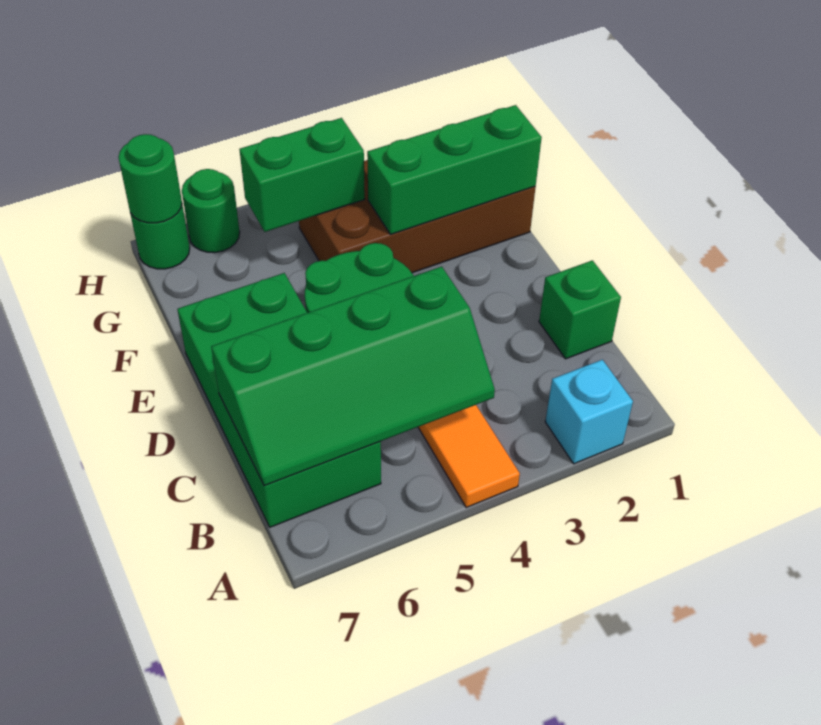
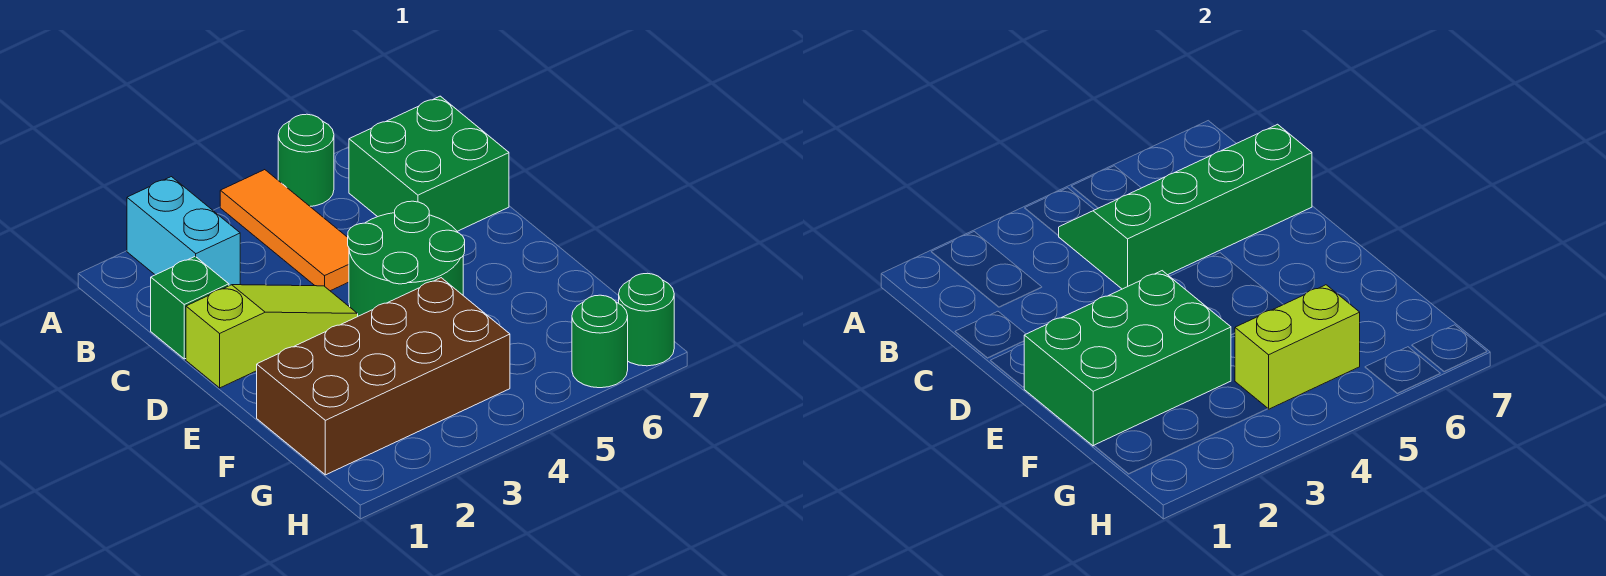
cyan brick A2 level 1 -> cyan brick A2:B2 level 1
green brick B6:E7 level 1 -> green brick B6:C7 level 1
none -> lime slope D1:D3 level 1 top 1
green brick F1:F3 level 2 -> green brick E1:F3 level 2
green brick G4:G5 level 2 -> lime brick G4:G5 level 2
green round brick H7 level 2 -> green round brick A5 level 1

